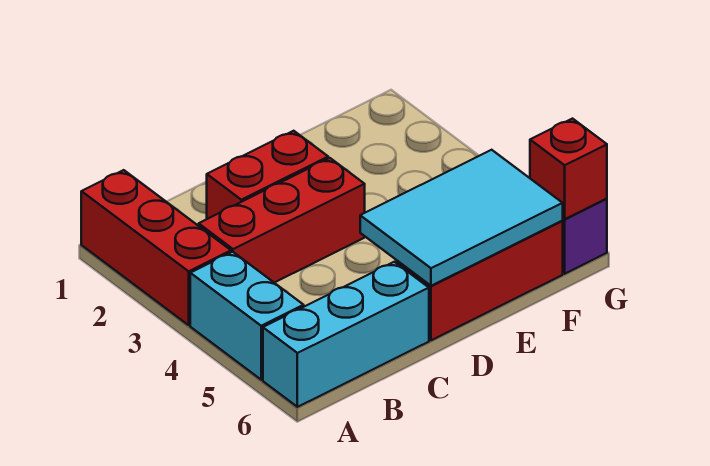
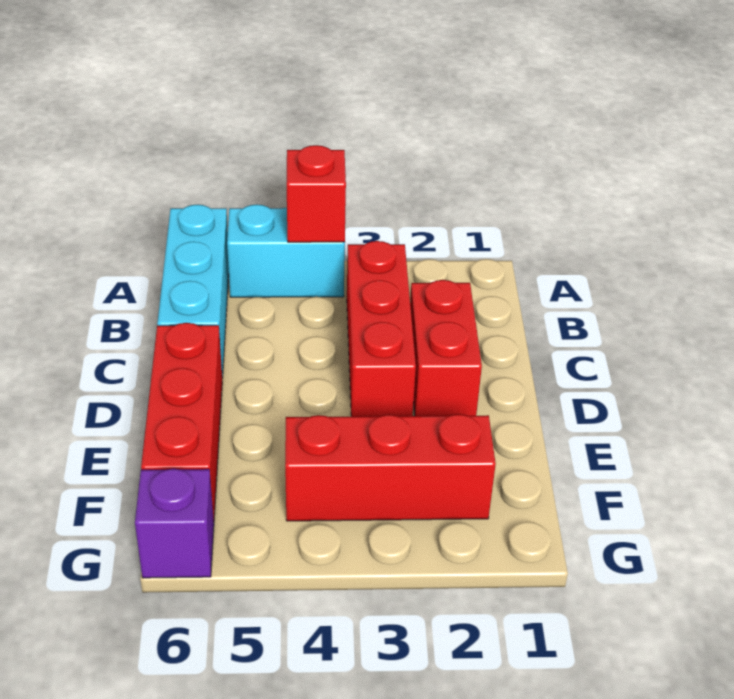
red brick A1:A3 level 1 -> red brick F2:F4 level 1
cyan tile D5:F6 level 2 -> none
red brick G6 level 2 -> red brick A4 level 2

